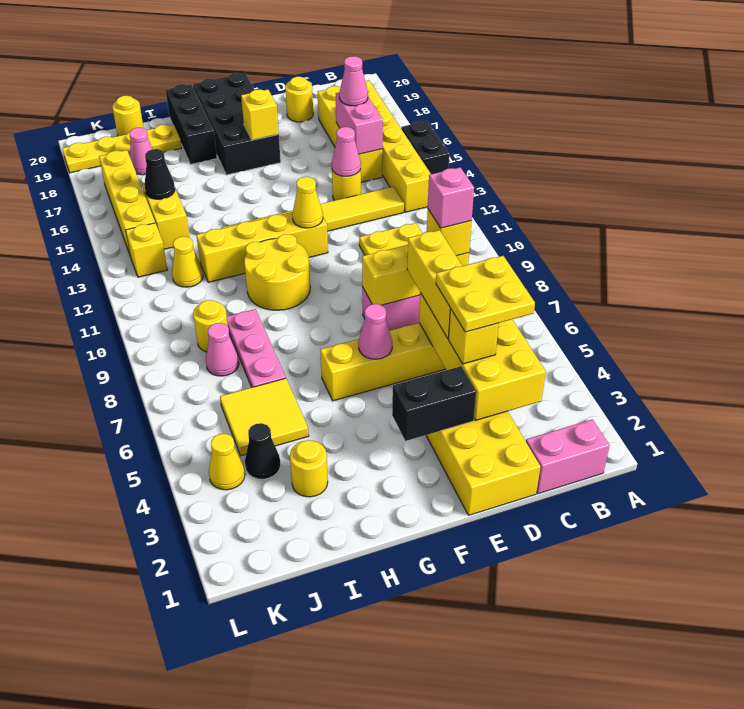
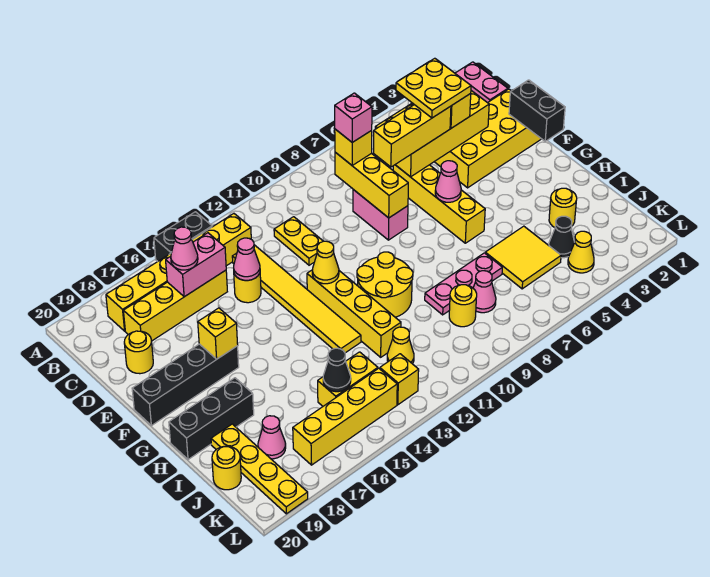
black brick E3:F3 level 2 -> black brick E1:F1 level 2
black brick F17:G20 level 1 -> black brick F17:F20 level 1

